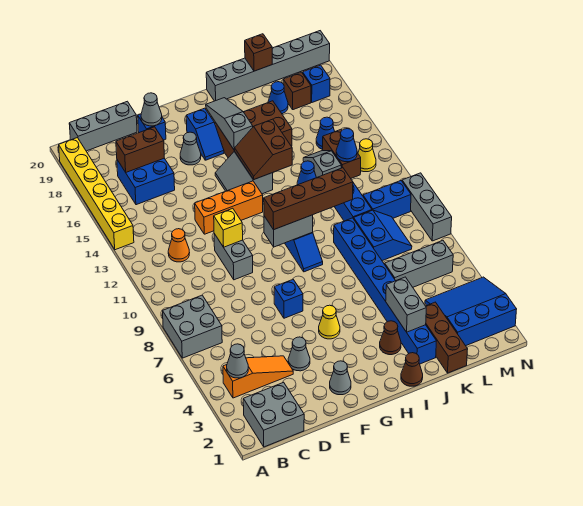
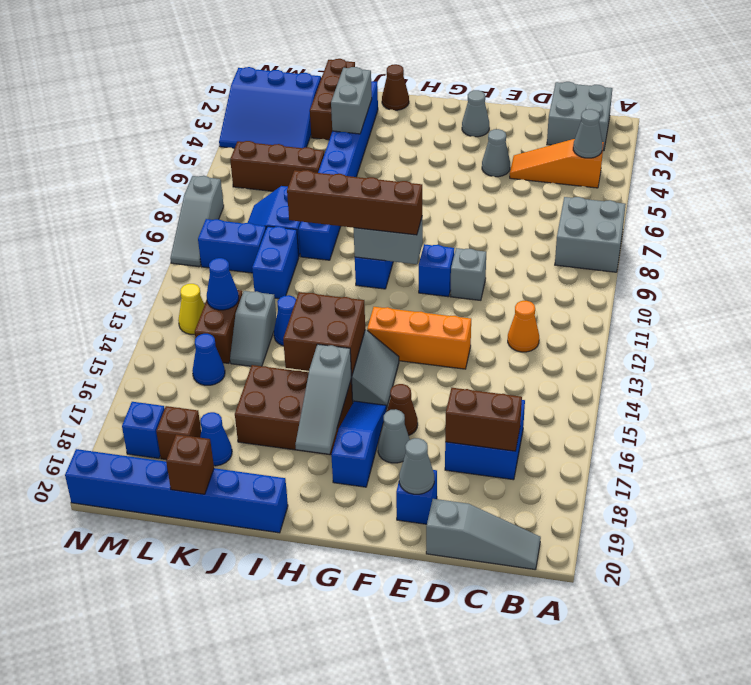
yellow brick A14:A19 level 1 -> none
grey brick B20:D20 level 1 -> grey slope B20:D20 level 1 top D
grey brick E10:E11 level 1 -> grey brick E10 level 1
yellow brick E11 level 2 -> none
blue brick F7 level 1 -> blue brick F10 level 1
yellow cone G5 level 1 -> none
blue slope G17:G18 level 1 top 18 -> blue slope G16:G18 level 1 top 18
brown slope H14:I15 level 2 top I -> brown brick H14:I15 level 2
brown cone I3 level 1 -> brown cone F16 level 1
grey brick I20:N20 level 1 -> blue brick I20:N20 level 1
grey brick K6:M6 level 1 -> brown brick K6:M6 level 1
grey brick N8:N10 level 1 -> grey slope N8:N10 level 1 top 8

